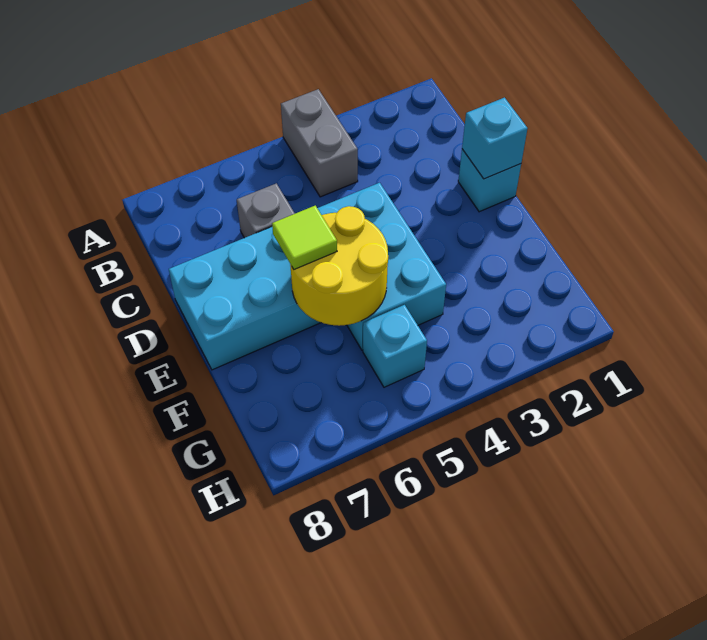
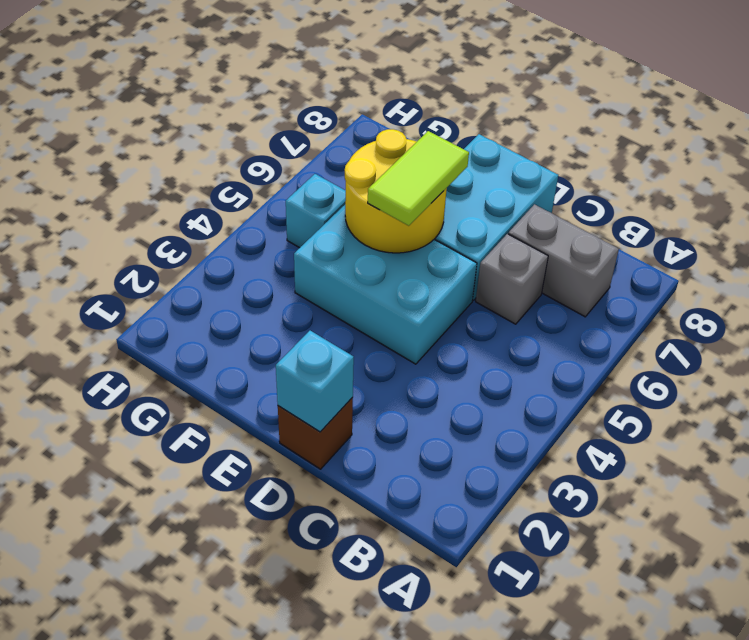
grey brick A4:B4 level 1 -> grey brick B7:C7 level 1
cyan brick D1 level 1 -> brown brick D1 level 1
lime tile E6 level 3 -> lime tile E5:E6 level 3

